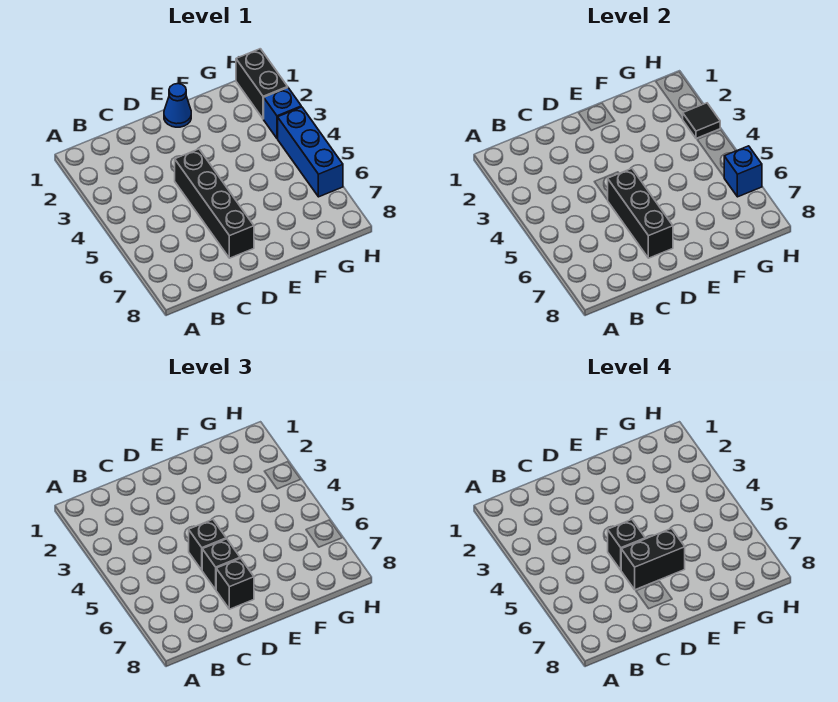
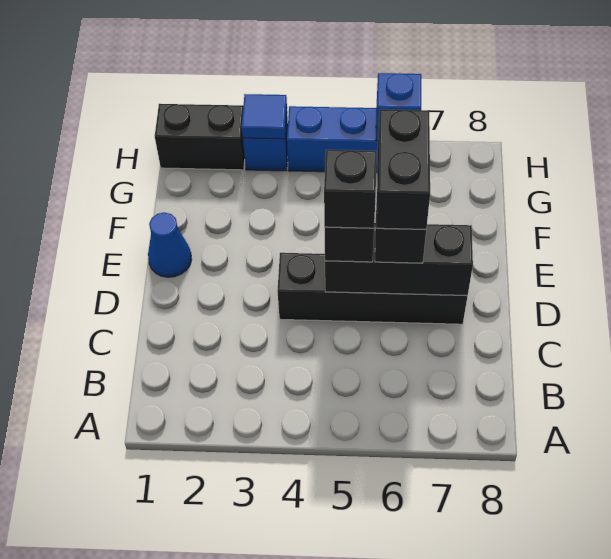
black brick D7 level 3 -> none
black tile H3 level 2 -> blue tile H3 level 2

